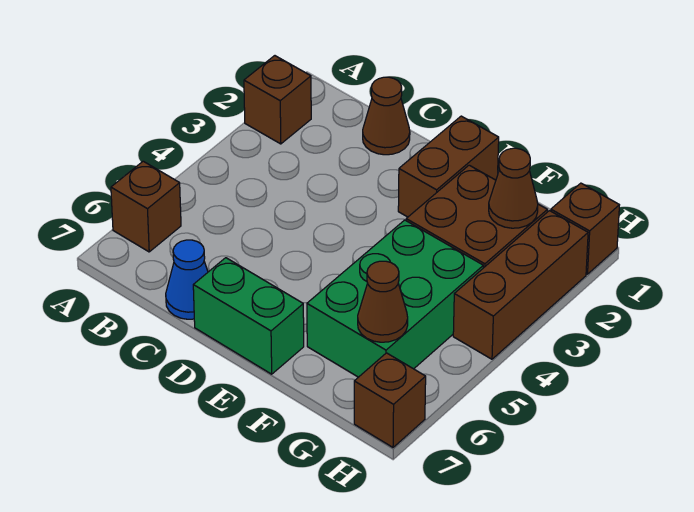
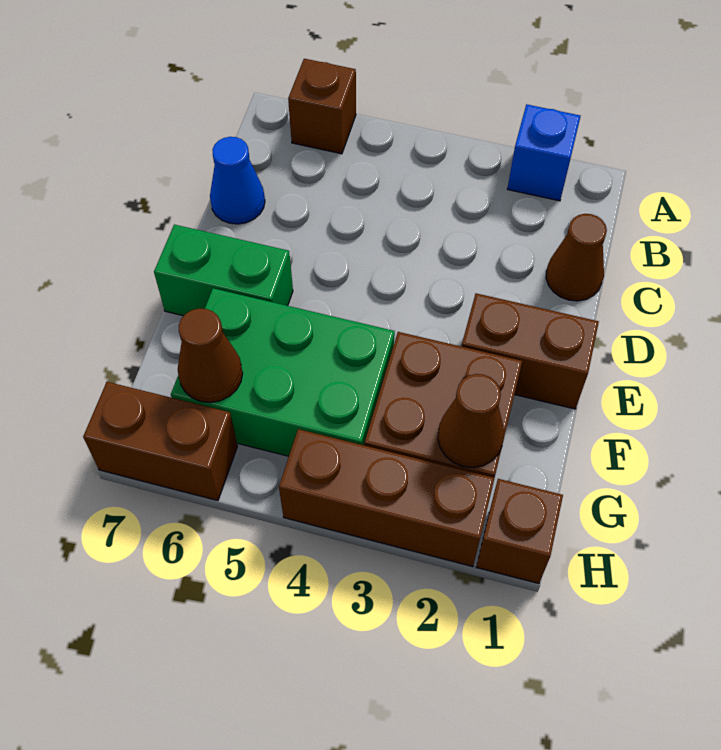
brown brick A2 level 1 -> blue brick A2 level 1
green brick D7:E7 level 1 -> green brick E6:E7 level 1
brown brick H7 level 1 -> brown brick H6:H7 level 1

